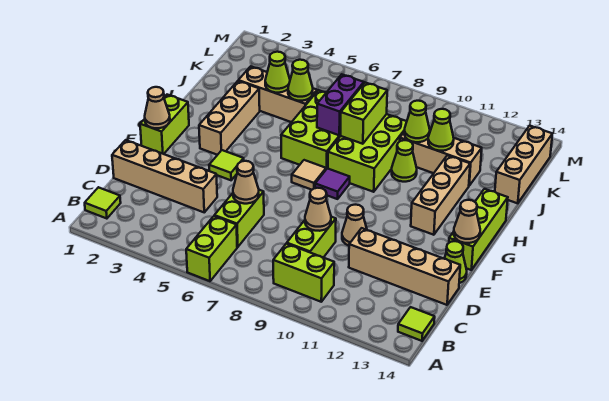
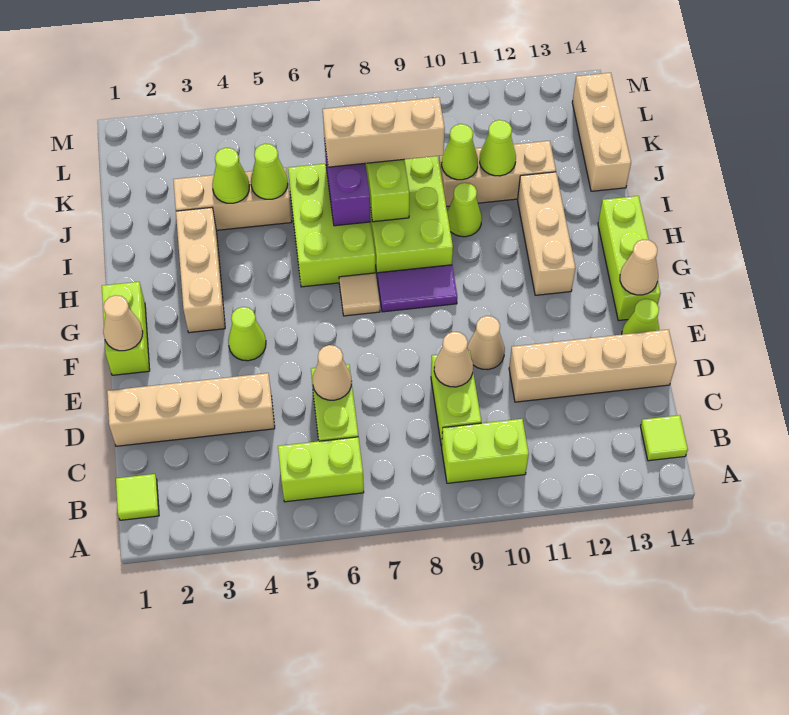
lime brick A6:B6 level 1 -> lime brick B5:B6 level 1
lime tile F4 level 1 -> lime cone F4 level 1
purple tile G8 level 1 -> purple tile G8:G9 level 1
none -> tan brick J7:J9 level 3

